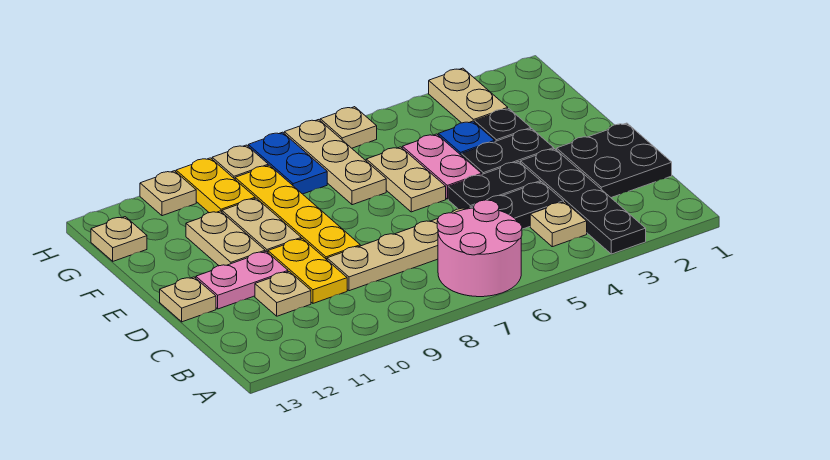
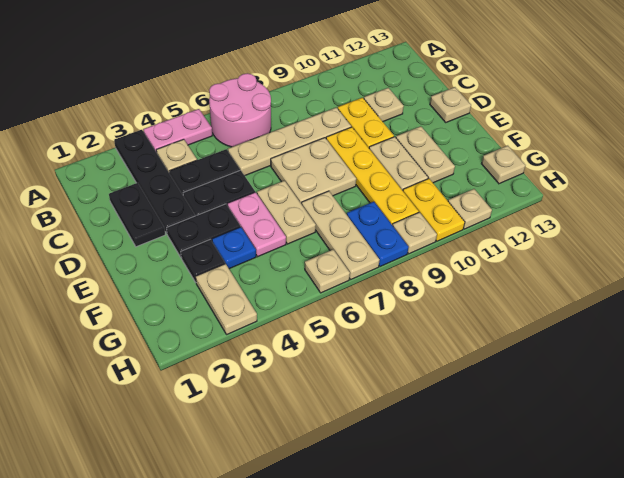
black plate C1:D2 level 1 -> black plate C2:D2 level 1
none -> tan plate D7:E8 level 1
pink plate D11:D12 level 1 -> pink plate A4:A5 level 1

